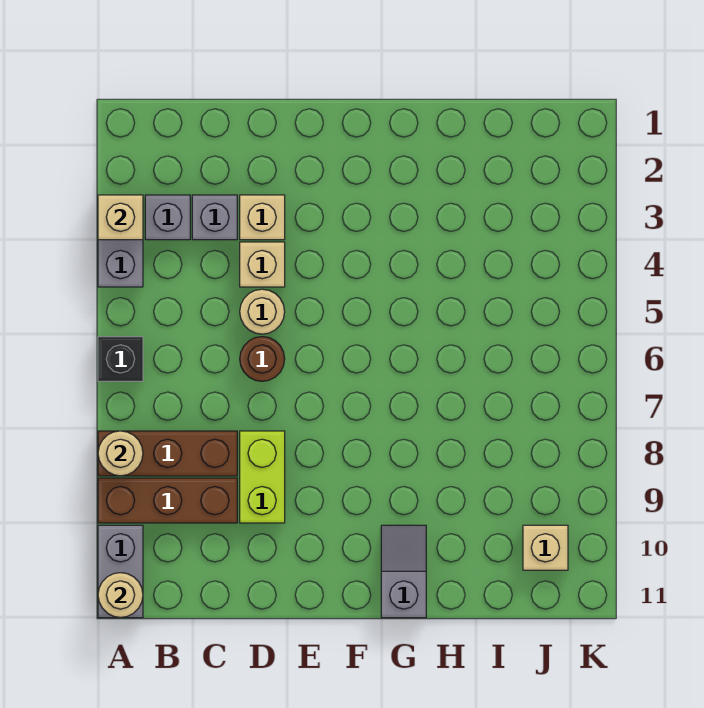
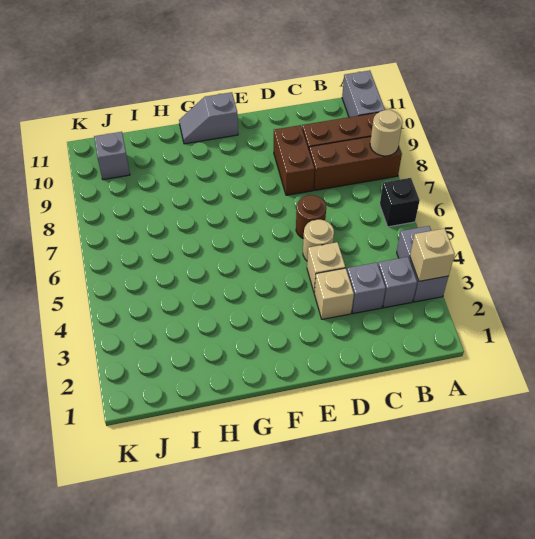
tan round brick A11 level 2 -> none
lime brick D8:D9 level 1 -> brown brick D8:D9 level 1
grey slope G10:G11 level 1 top 11 -> grey slope F11:G11 level 1 top F
tan brick J10 level 1 -> grey brick J10 level 1

